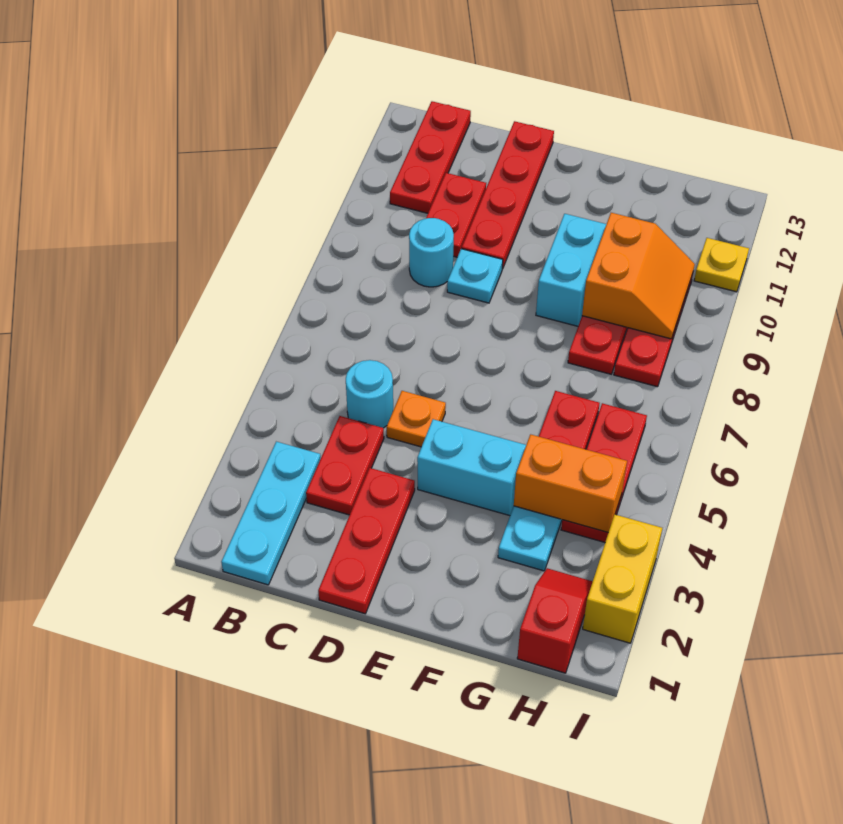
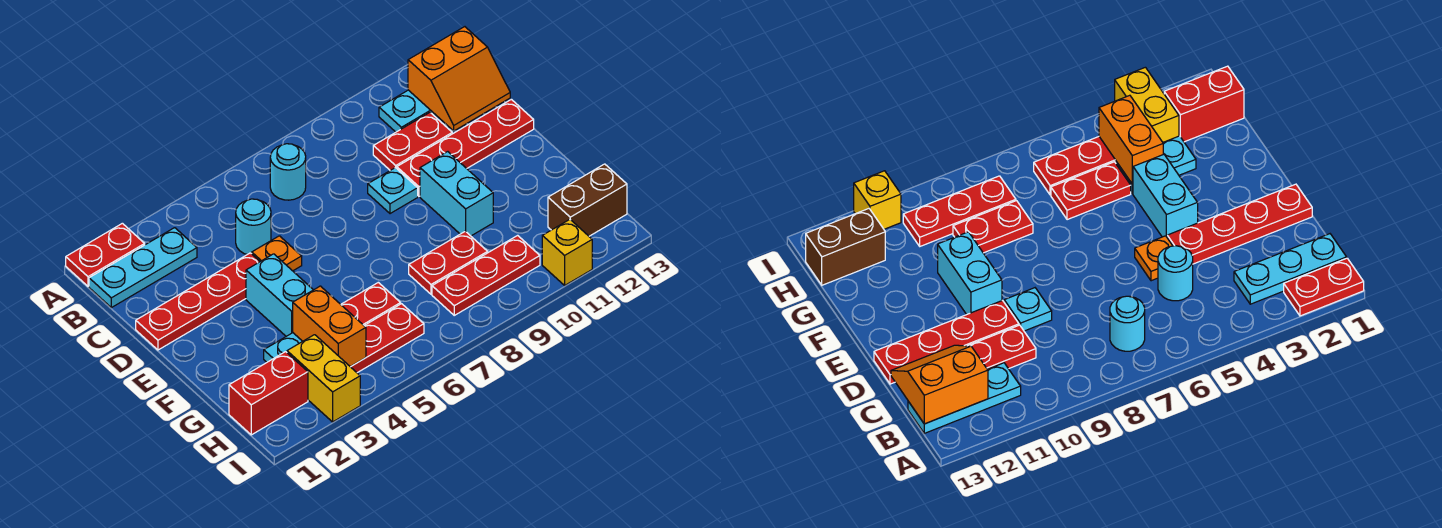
red plate B11:B13 level 1 -> cyan plate B11:B13 level 1
red plate C3:C4 level 1 -> red plate A1:A2 level 1
cyan round brick C9 level 1 -> cyan round brick B7 level 1
red plate D1:D3 level 1 -> red plate D1:D4 level 1
cyan brick F9:F10 level 1 -> cyan brick E10:F10 level 1
orange slope G9:H10 level 2 top G -> orange slope B12:C13 level 2 top B
red slope H1:H2 level 1 top 1 -> red brick H1:H2 level 1
none -> brown brick H12:H13 level 1
yellow brick I2:I3 level 1 -> yellow brick H3:I3 level 1
yellow plate I11 level 1 -> yellow brick I11 level 1

